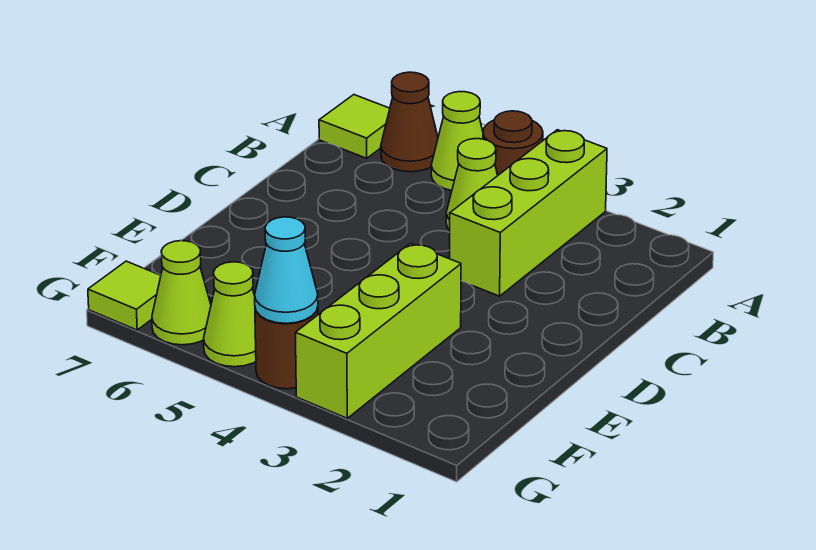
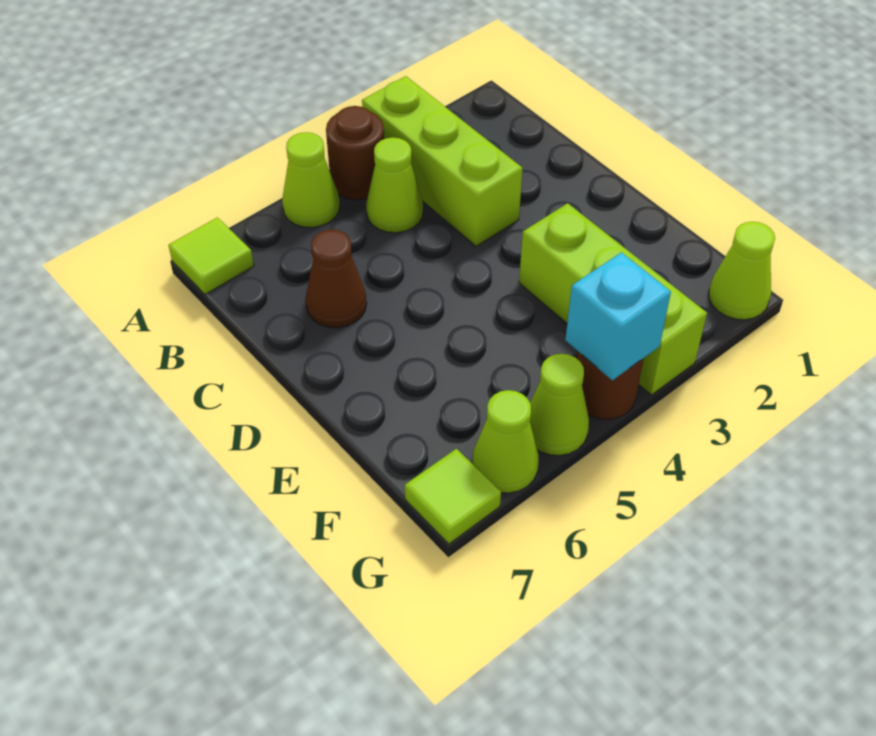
brown cone A6 level 1 -> brown cone C6 level 1
none -> lime cone G1 level 1
cyan cone G4 level 2 -> cyan brick G4 level 2

